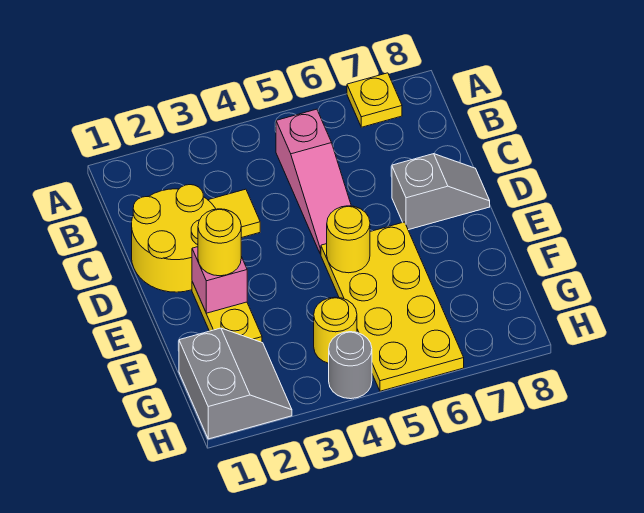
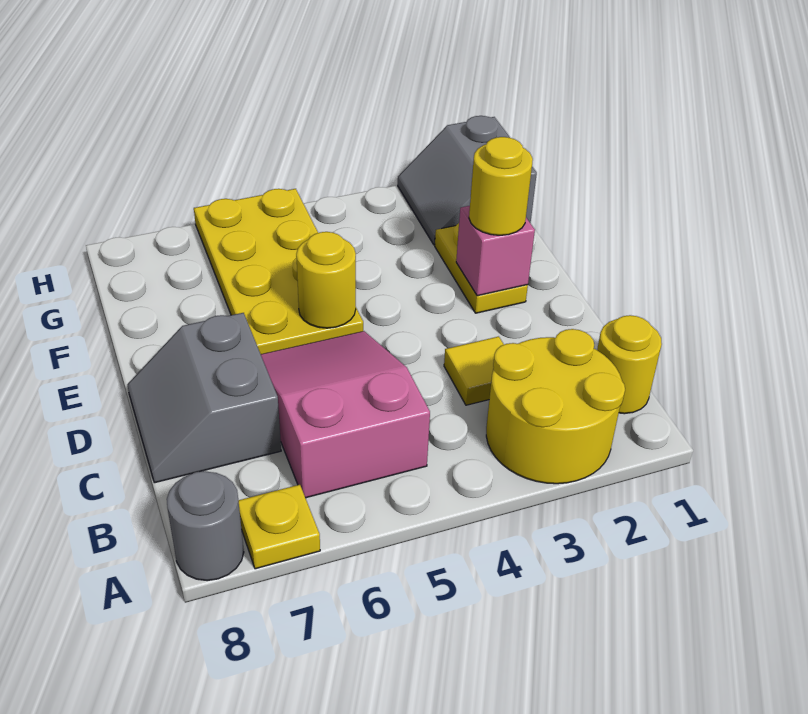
pink slope B5:D5 level 1 top B -> pink slope B5:D6 level 1 top B
yellow round brick C1:D2 level 1 -> yellow round brick A2:B3 level 1
grey slope D7:D8 level 1 top 7 -> grey slope C7:D8 level 1 top 7
yellow round brick G4 level 1 -> yellow round brick B1 level 1
grey round brick H4 level 1 -> grey round brick A8 level 1

